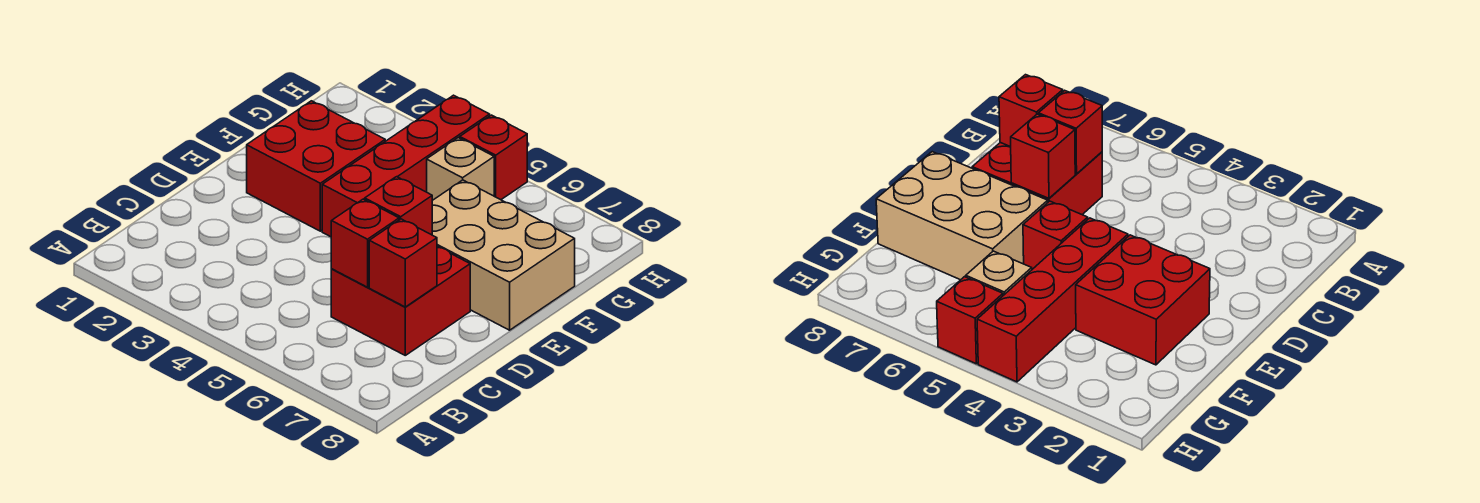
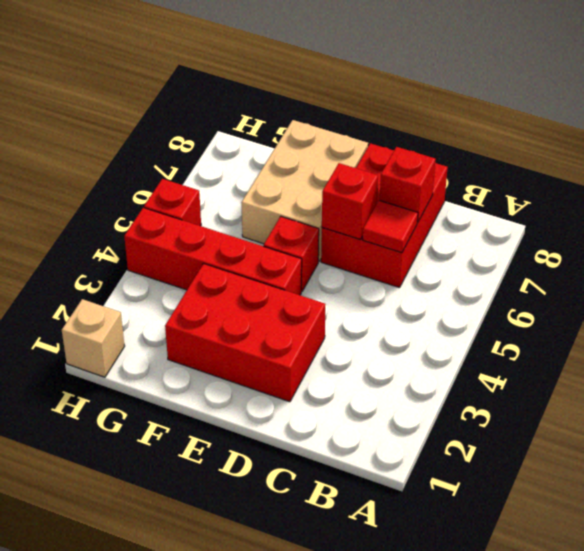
red brick C6:D7 level 1 -> red brick C6:D8 level 1
red brick C6 level 2 -> red tile C6 level 2
red brick E2:F3 level 1 -> red brick D2:F3 level 1
tan brick G5 level 1 -> tan brick H1 level 1

